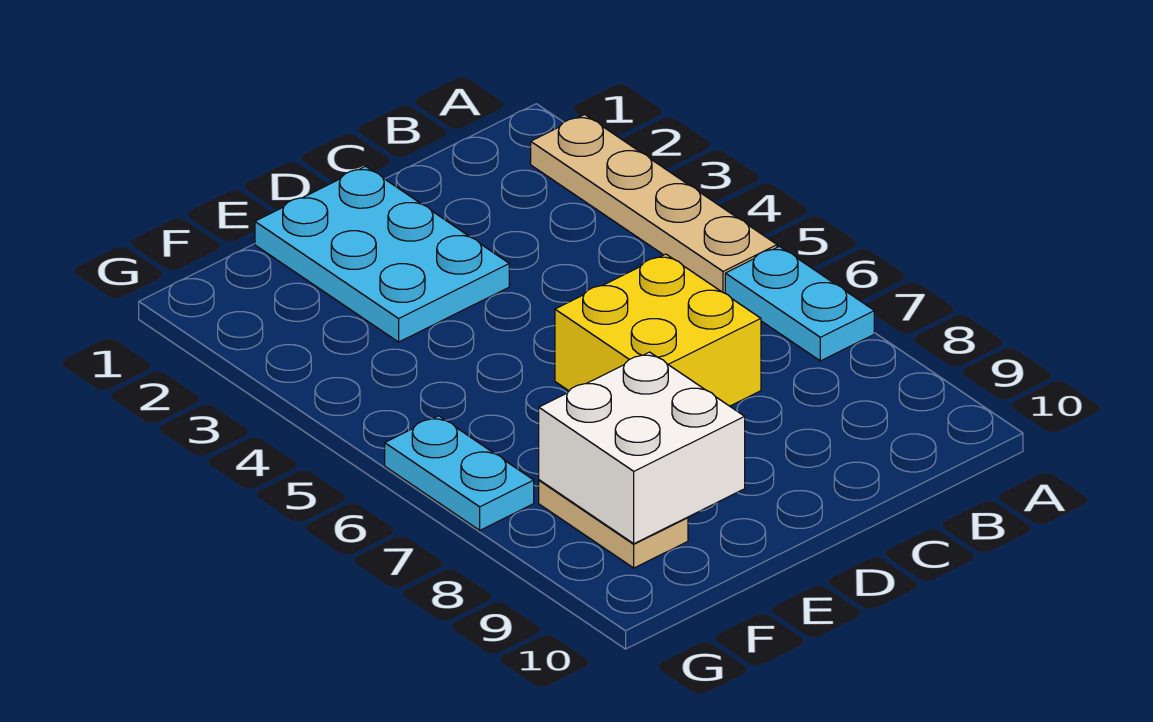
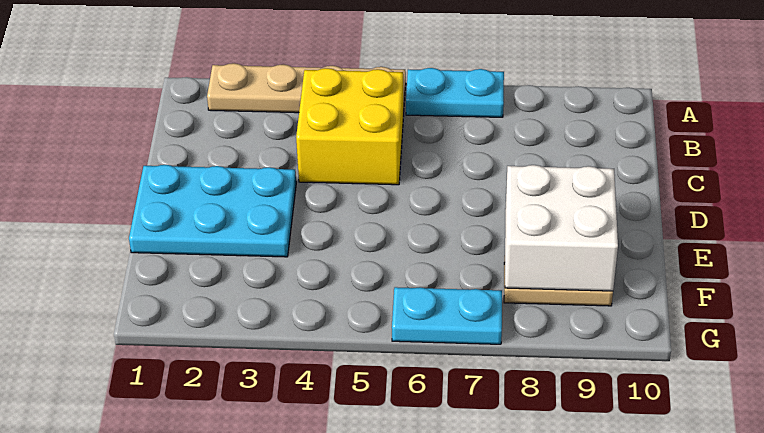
yellow brick C6:D7 level 1 -> yellow brick B4:C5 level 1

